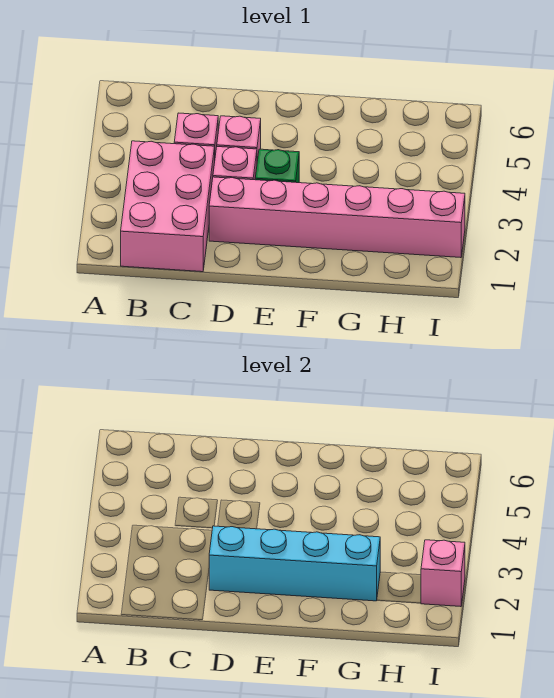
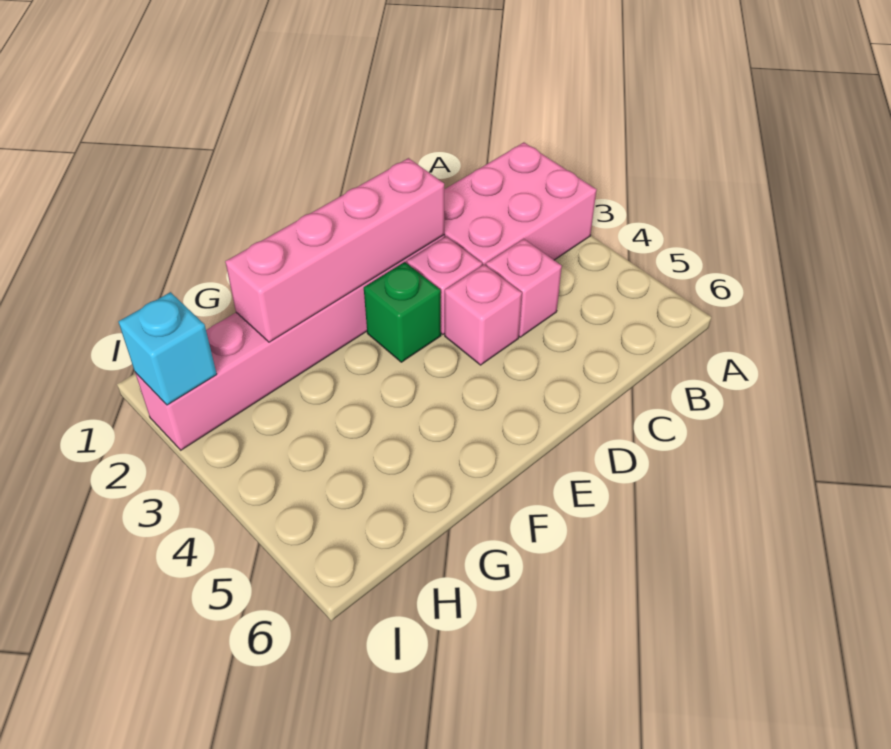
pink brick B1:C3 level 1 -> pink brick A2:C3 level 1
cyan brick D2:G2 level 2 -> pink brick D2:G2 level 2
pink brick I2 level 2 -> cyan brick I2 level 2

